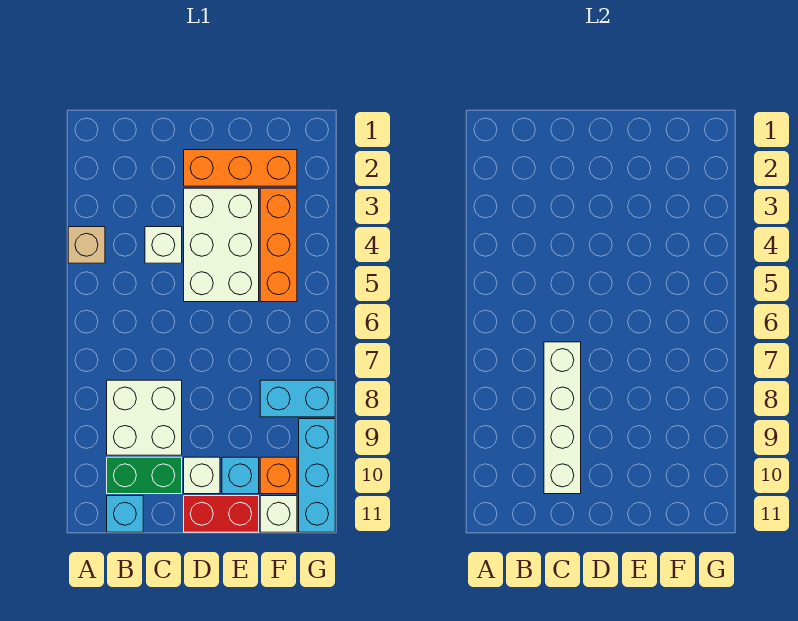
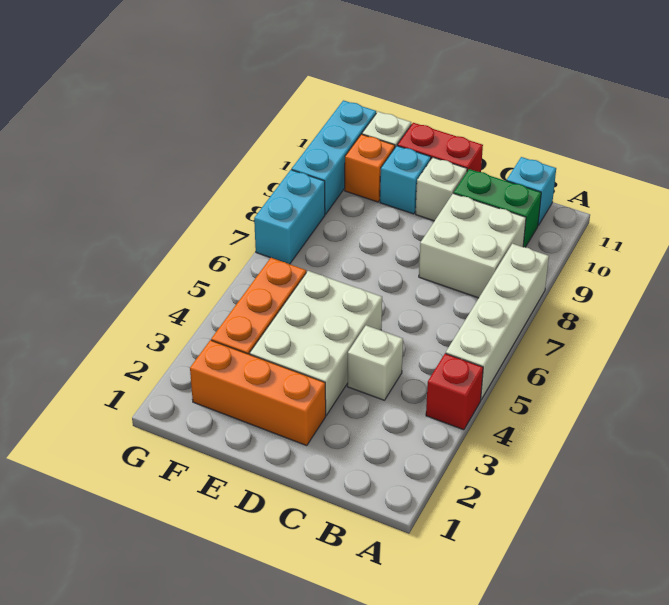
tan brick A4 level 1 -> red brick A4 level 1
white brick C7:C10 level 2 -> white brick A5:A8 level 1
cyan brick F8:G8 level 1 -> cyan brick G7:G8 level 1

